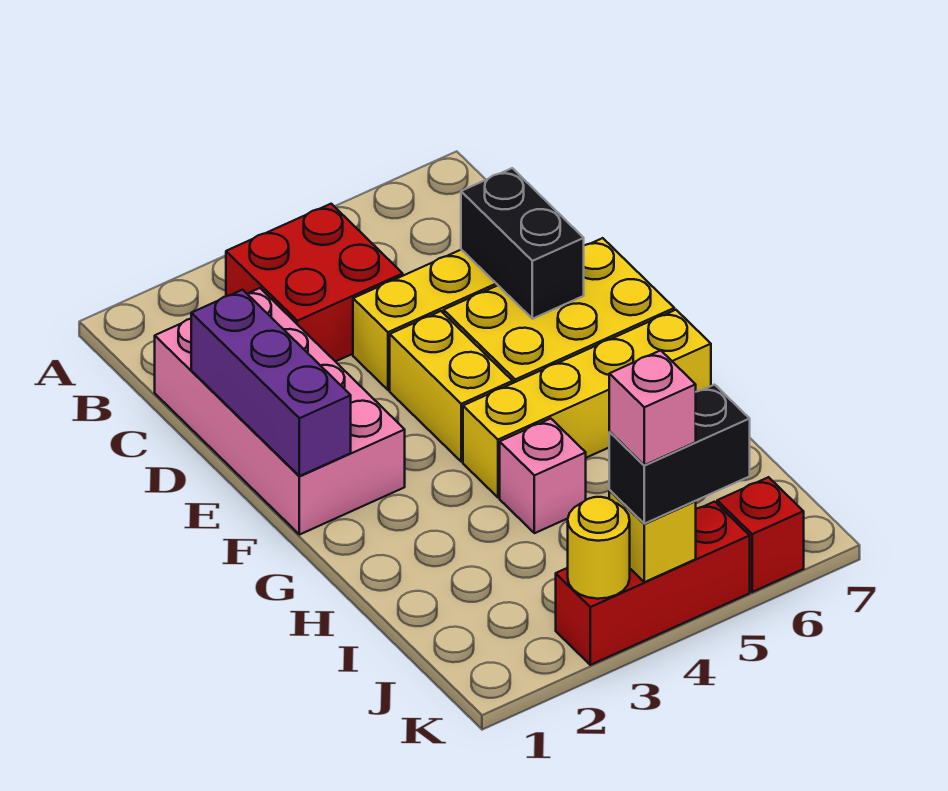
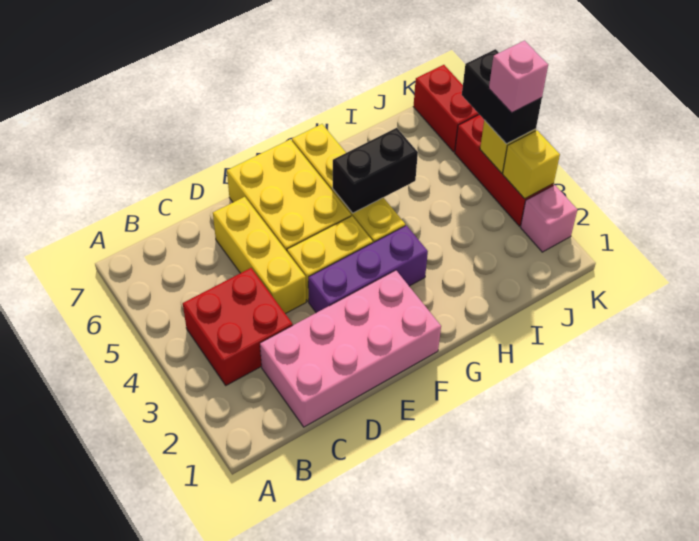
purple brick D1:F1 level 2 -> purple brick E3:G3 level 1
black brick D6:E6 level 2 -> black brick G5:H5 level 2
pink brick H4 level 1 -> pink brick K2 level 1
yellow round brick K3 level 2 -> yellow brick K3 level 2
red brick K6 level 1 -> red brick K6:K7 level 1

